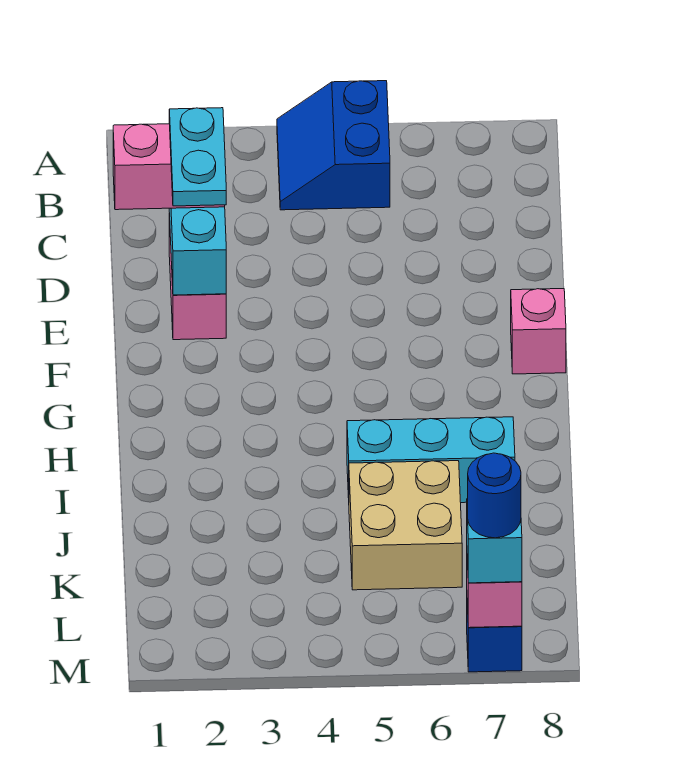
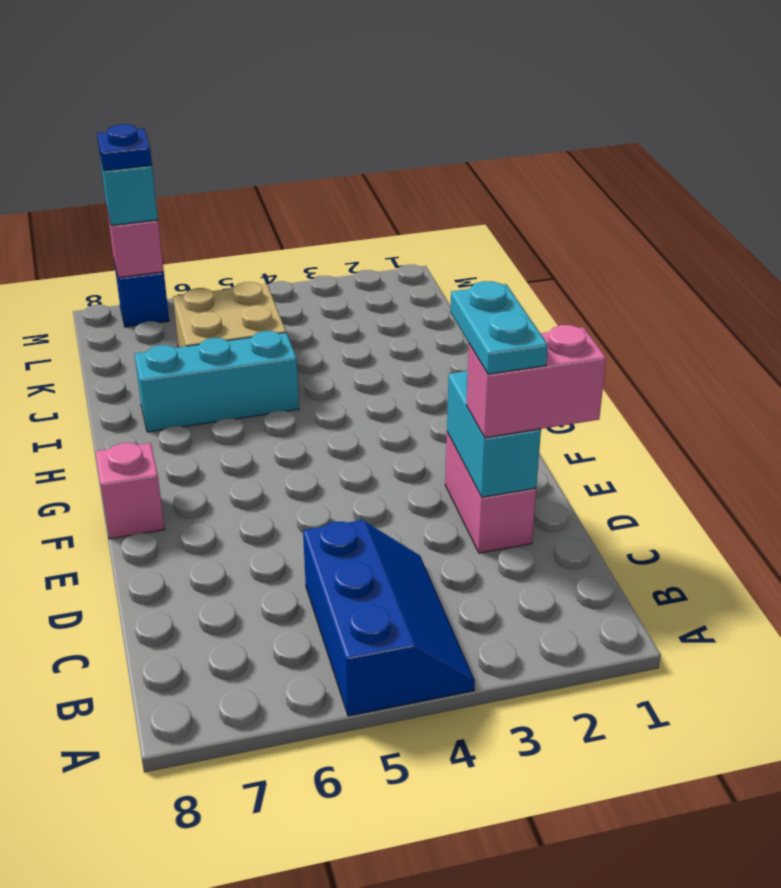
blue slope A4:B5 level 1 top 5 -> blue slope A4:C5 level 1 top 5
blue round brick M7 level 4 -> blue plate M7 level 4

